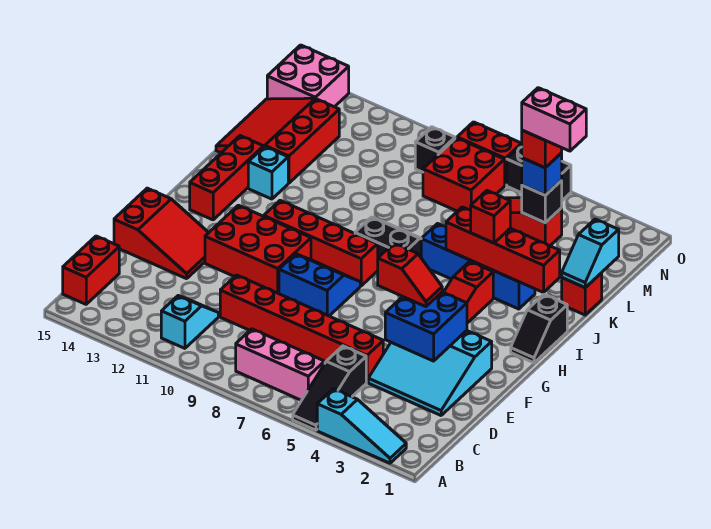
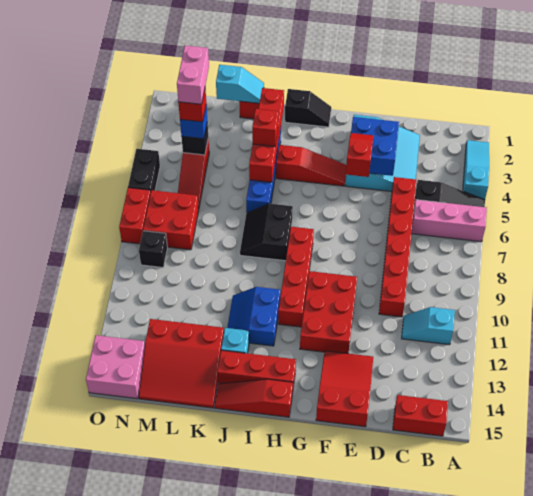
pink brick B6:B8 level 1 -> pink brick A6:C6 level 1
blue slope F8:G9 level 1 top F -> blue slope I11:J12 level 1 top I
none -> red slope H15:J15 level 1 top H

